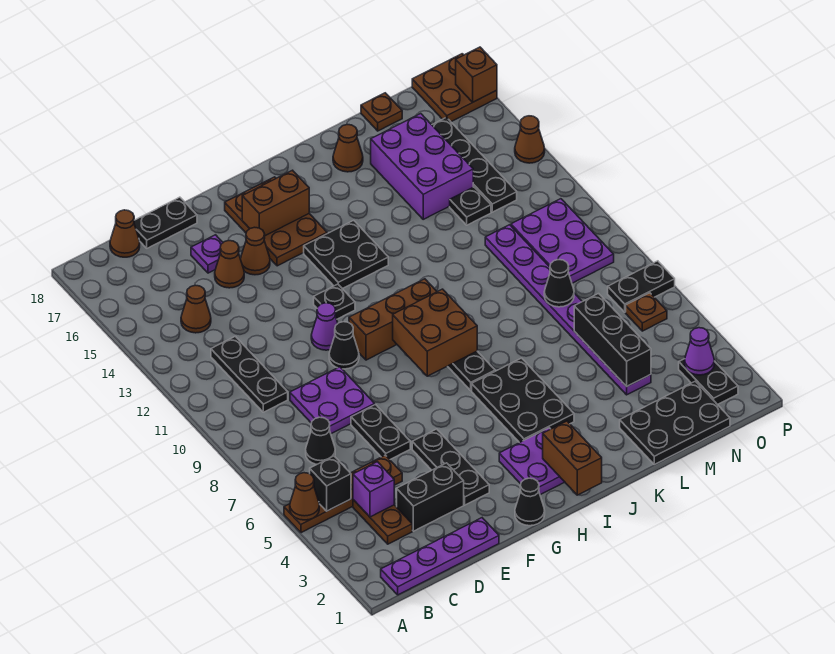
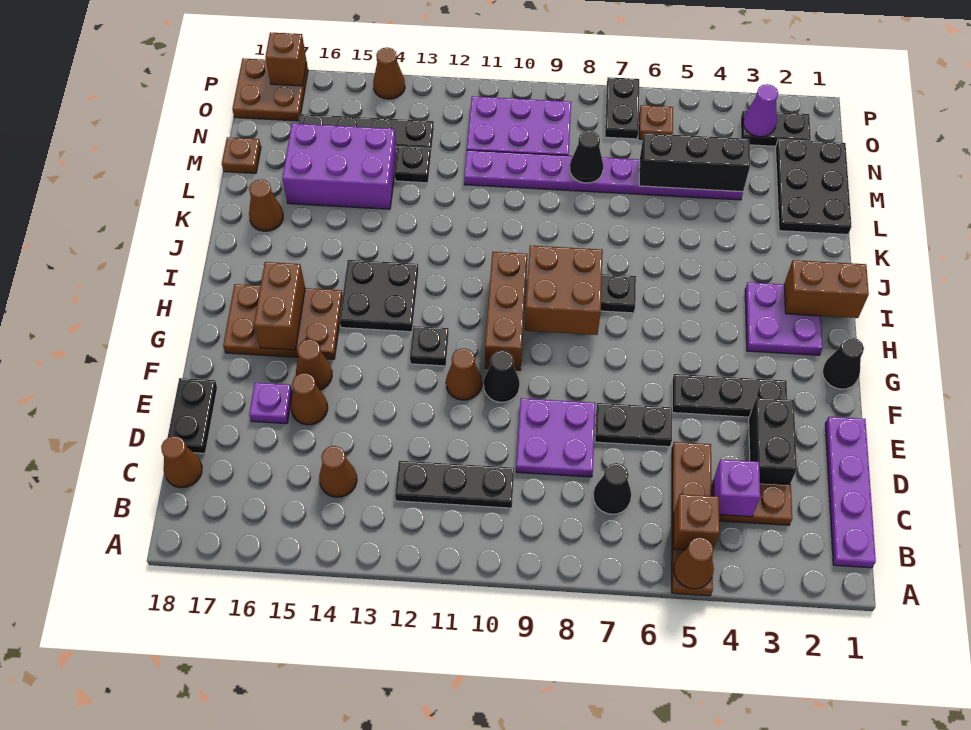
black brick B5 level 2 -> brown brick B5 level 2
purple cone F11 level 1 -> brown cone F11 level 1
black plate I4:J6 level 1 -> none

